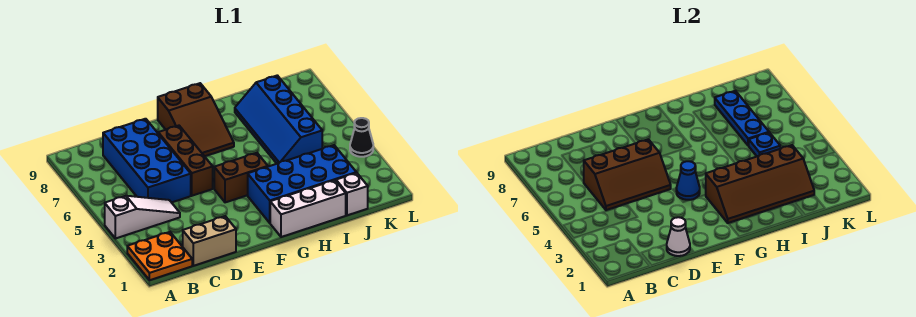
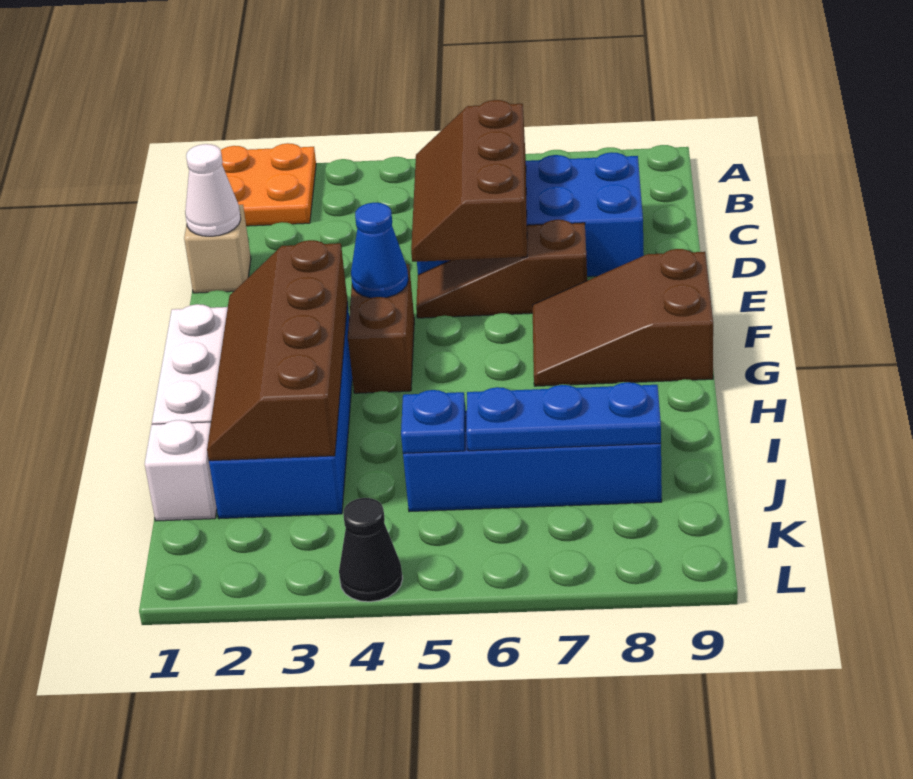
white slope A4:C4 level 1 top A -> none
tan brick C1:D1 level 1 -> tan brick D1 level 1
brown brick E5:E7 level 1 -> brown slope E5:E7 level 1 top 7

